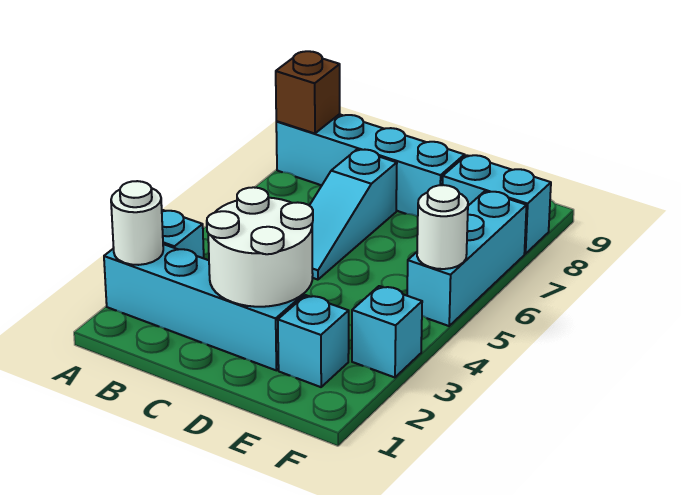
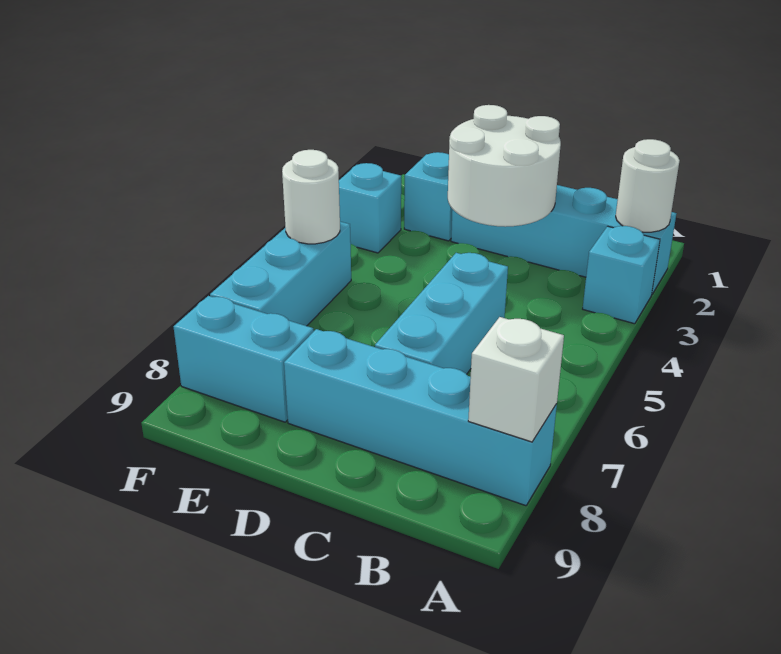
brown brick A8 level 2 -> white brick A8 level 2
cyan slope C5:C7 level 1 top 7 -> cyan brick C5:C7 level 1

